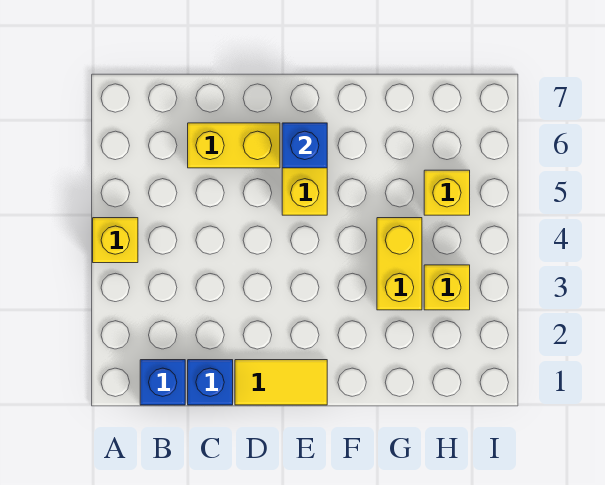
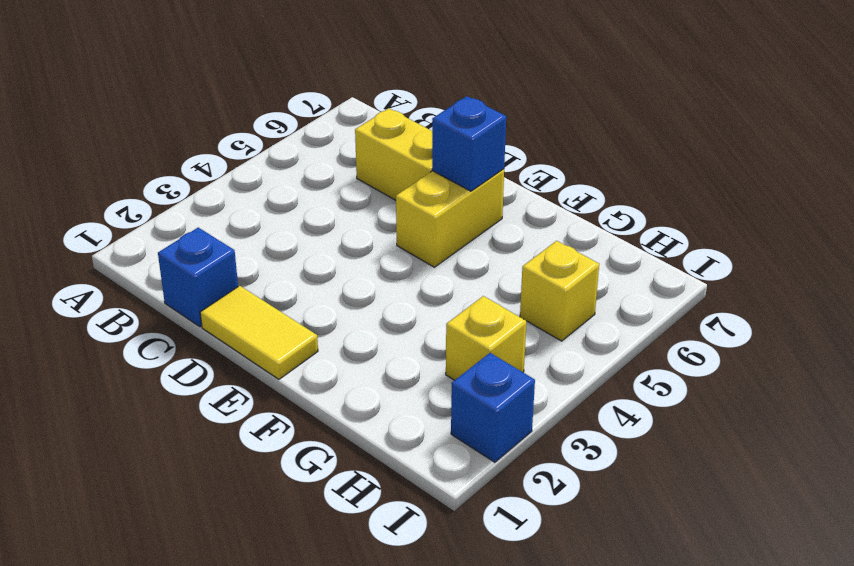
yellow brick A4 level 1 -> none
blue brick B1 level 1 -> blue brick I2 level 1
yellow brick G3:G4 level 1 -> none

